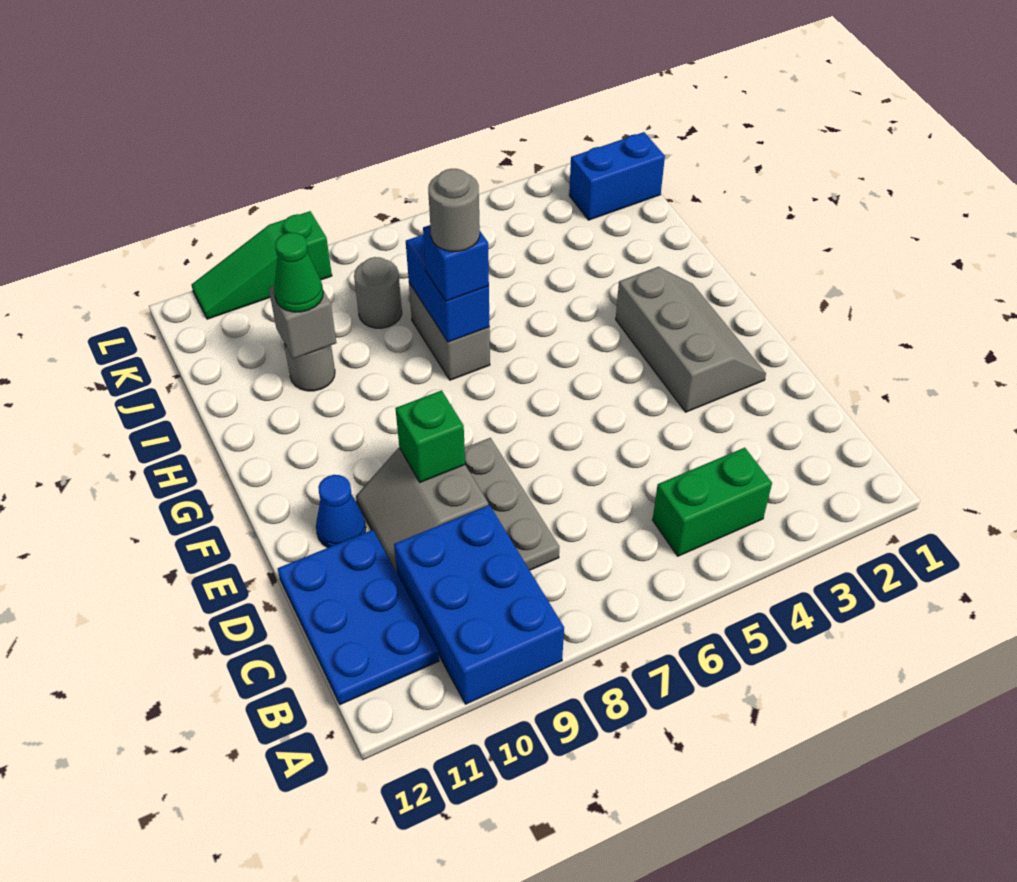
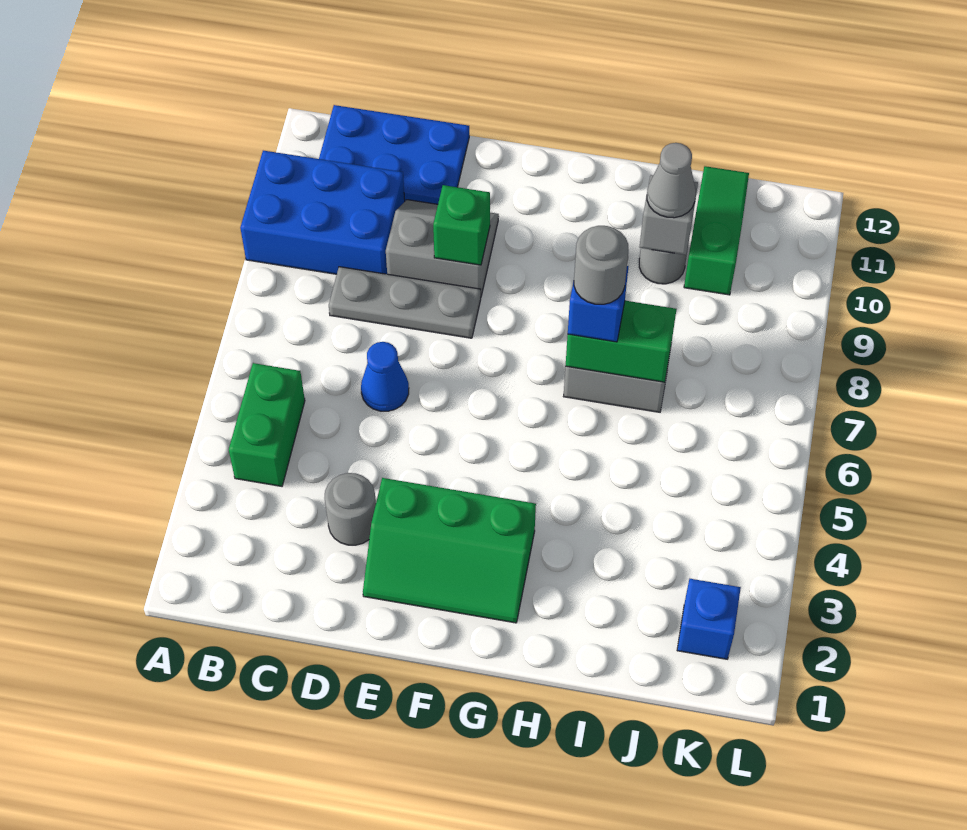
grey slope E2:G3 level 1 top 3 -> green slope E2:G3 level 1 top 3
blue cone E11 level 1 -> blue cone D6 level 1
blue brick H7:I7 level 2 -> green brick H7:I7 level 2
green cone I10 level 3 -> grey cone I10 level 3
grey round brick J8 level 1 -> grey round brick D3 level 1
blue brick K1:K2 level 1 -> blue brick K2 level 1
green slope L9:L11 level 1 top 9 -> green slope J10:J12 level 1 top 10

